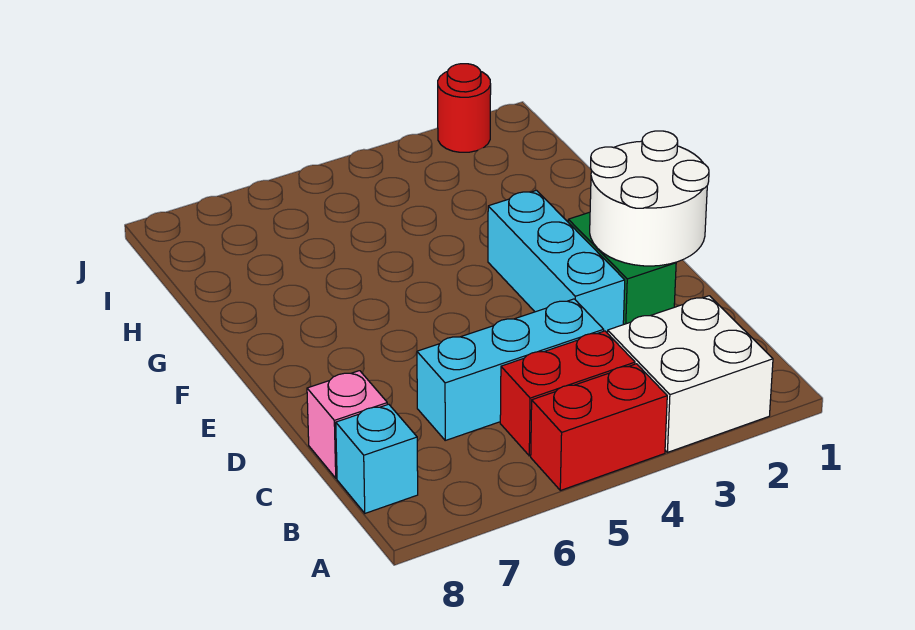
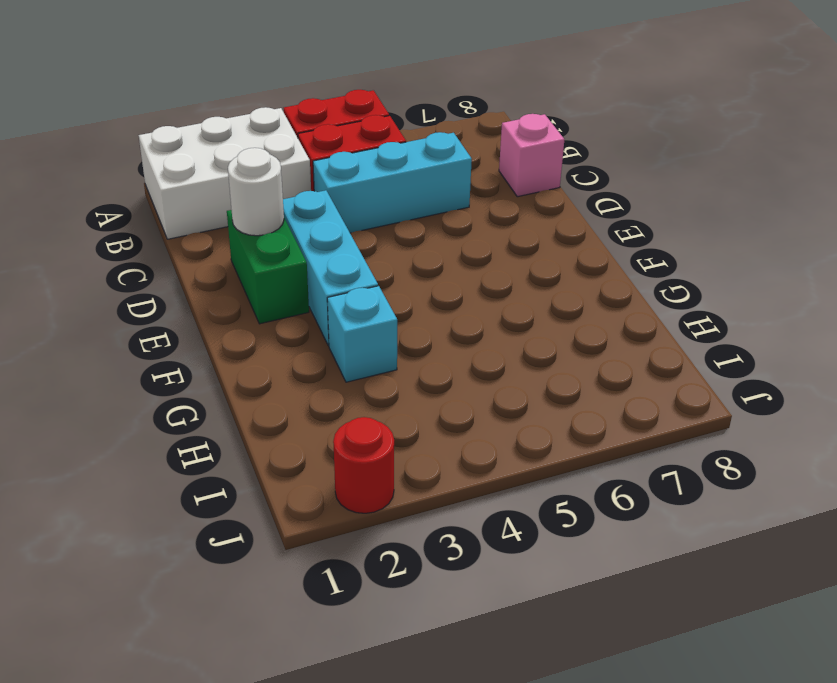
white brick A2:B3 level 1 -> white brick A1:B3 level 1
cyan brick B8 level 1 -> cyan brick G3 level 1
white round brick D1:E2 level 2 -> white round brick D2 level 2

